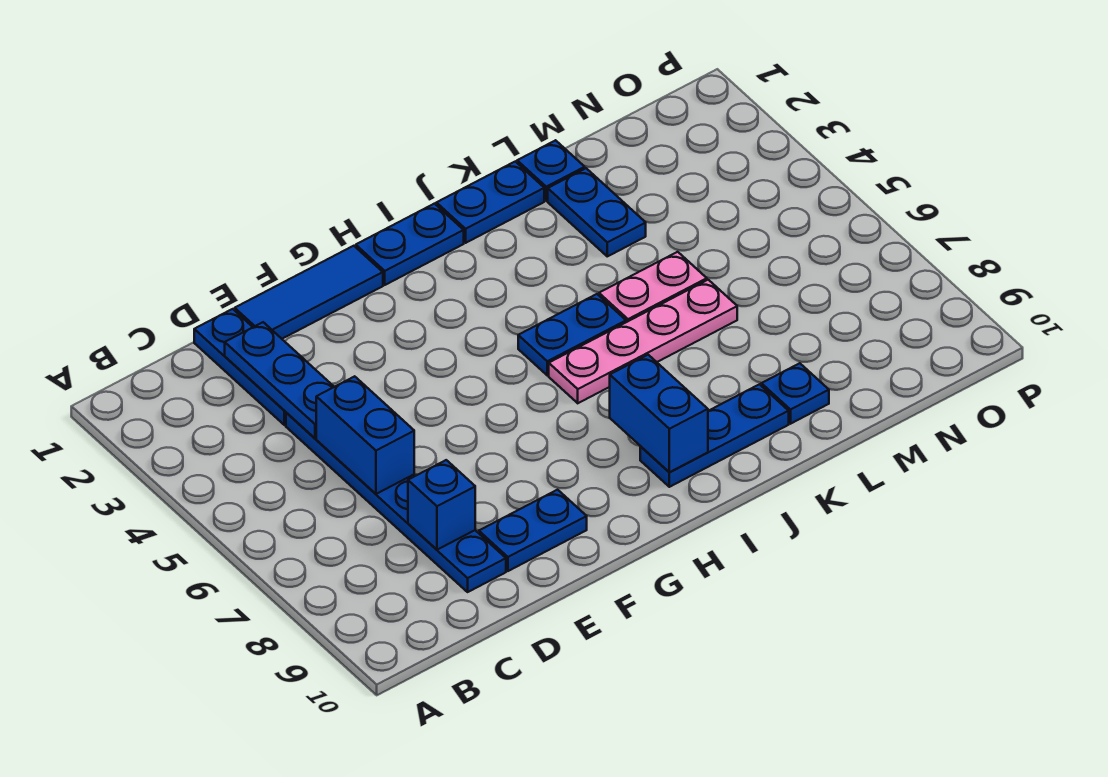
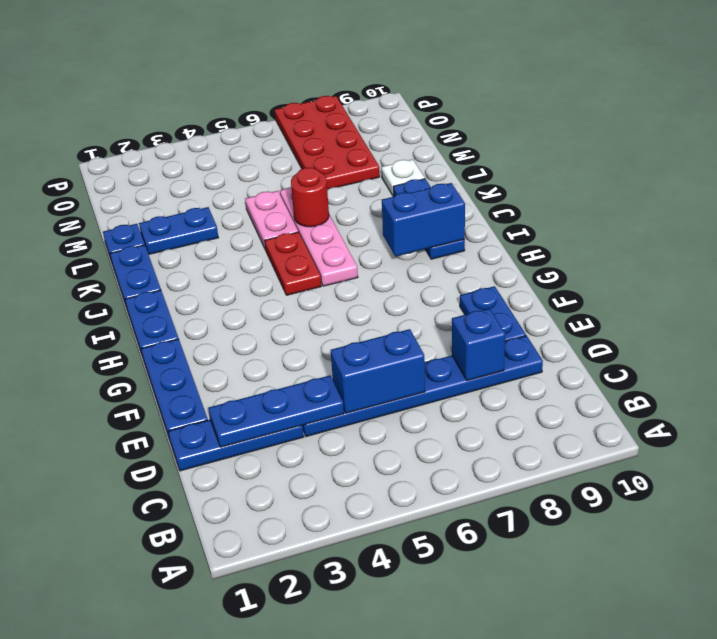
blue tile E1:G1 level 1 -> blue plate E1:G1 level 1
blue plate I5:J5 level 1 -> red plate I5:J5 level 1
none -> red round brick K6 level 2
blue plate L9 level 1 -> white plate L9 level 1
none -> red plate M7:P8 level 1

